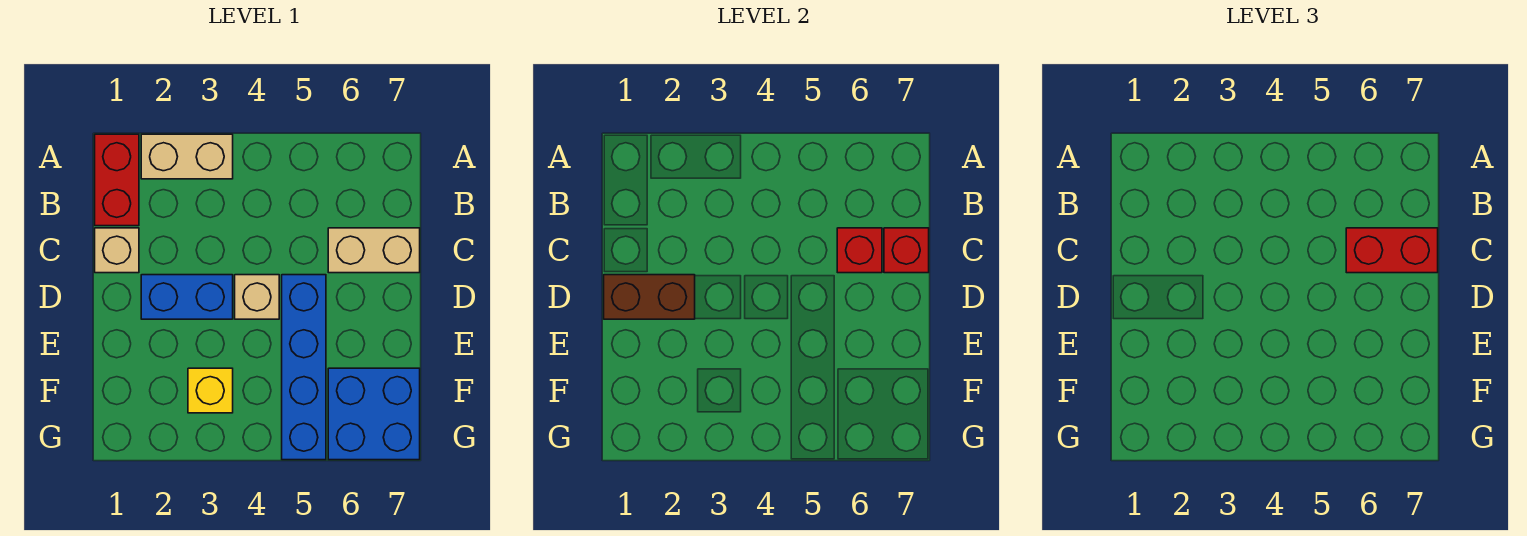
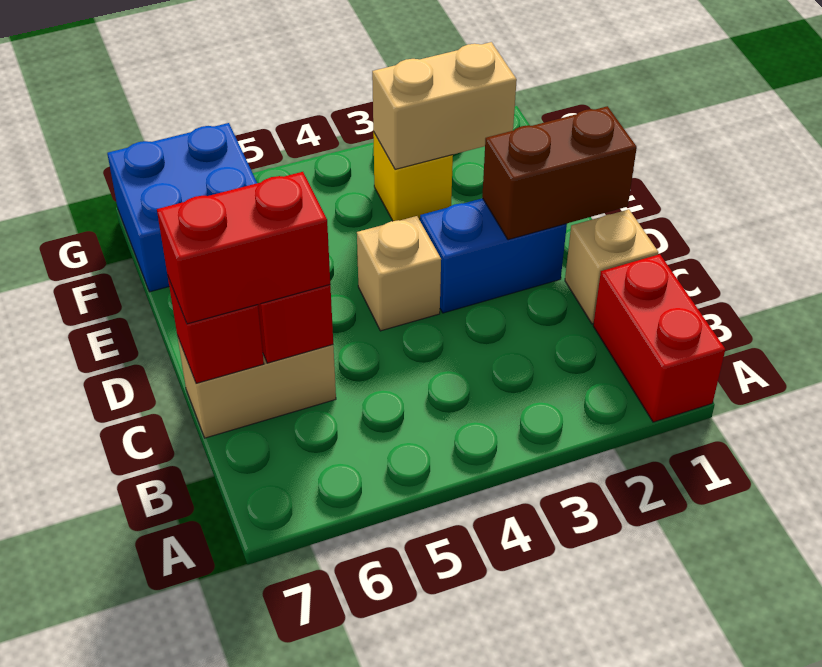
tan brick A2:A3 level 1 -> tan brick F2:F3 level 2
blue brick D5:G5 level 1 -> none

